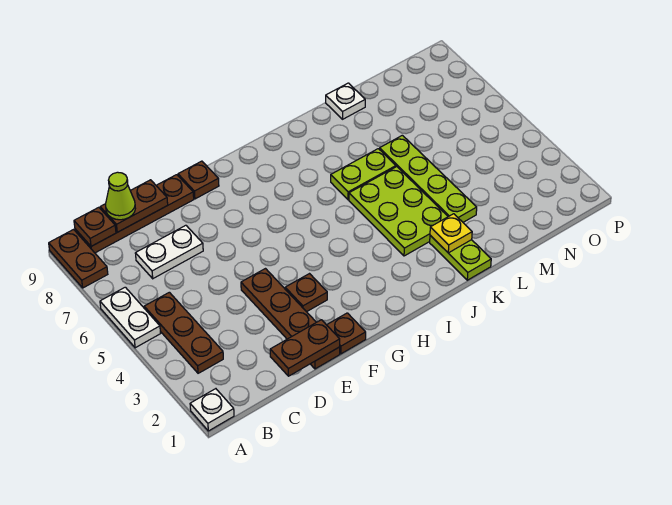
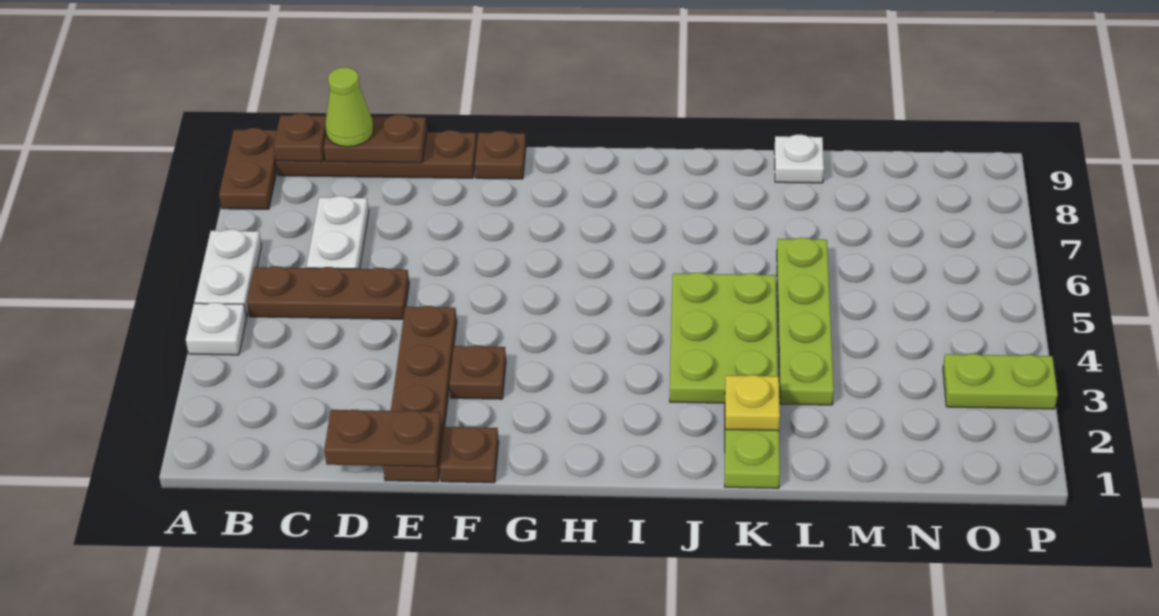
white plate A1 level 1 -> white plate A4 level 1
brown plate B3:B5 level 1 -> brown plate B5:D5 level 1
white plate C7:D7 level 1 -> white plate C6:C7 level 1
lime plate J6:K6 level 1 -> lime plate O3:P3 level 1

